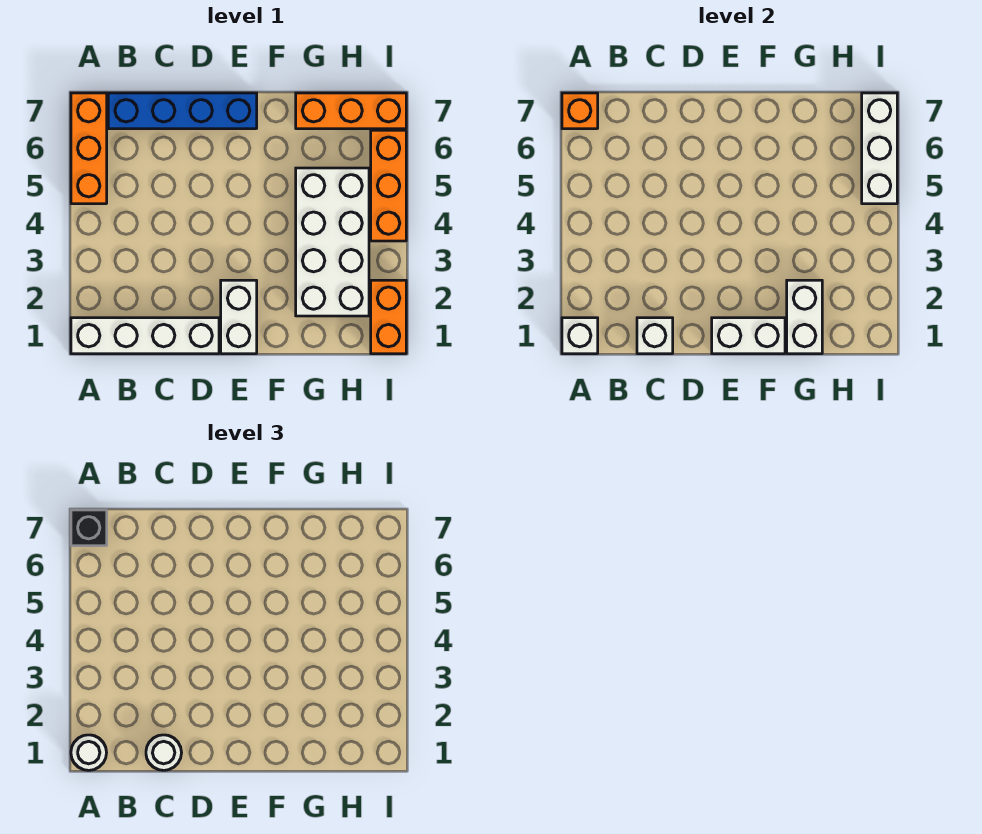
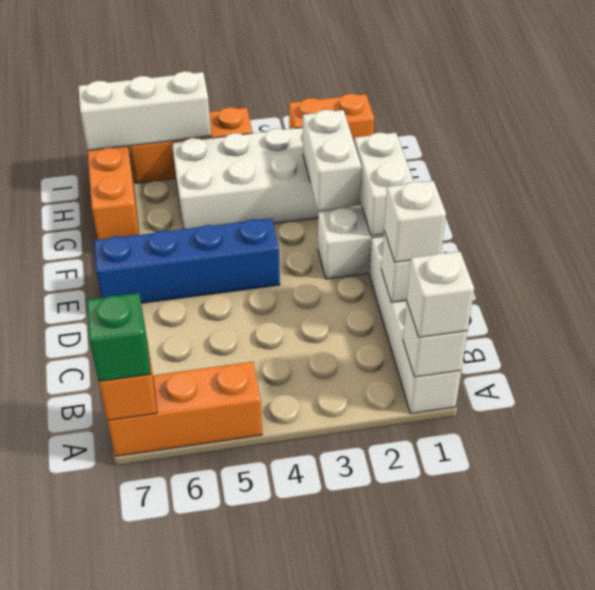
white round brick A1 level 3 -> white brick A1 level 3
black brick A7 level 3 -> green brick A7 level 3
blue brick B7:E7 level 1 -> blue brick E4:E7 level 1
white round brick C1 level 3 -> white brick C1 level 3
white brick G1:G2 level 2 -> white brick F2:G2 level 2

